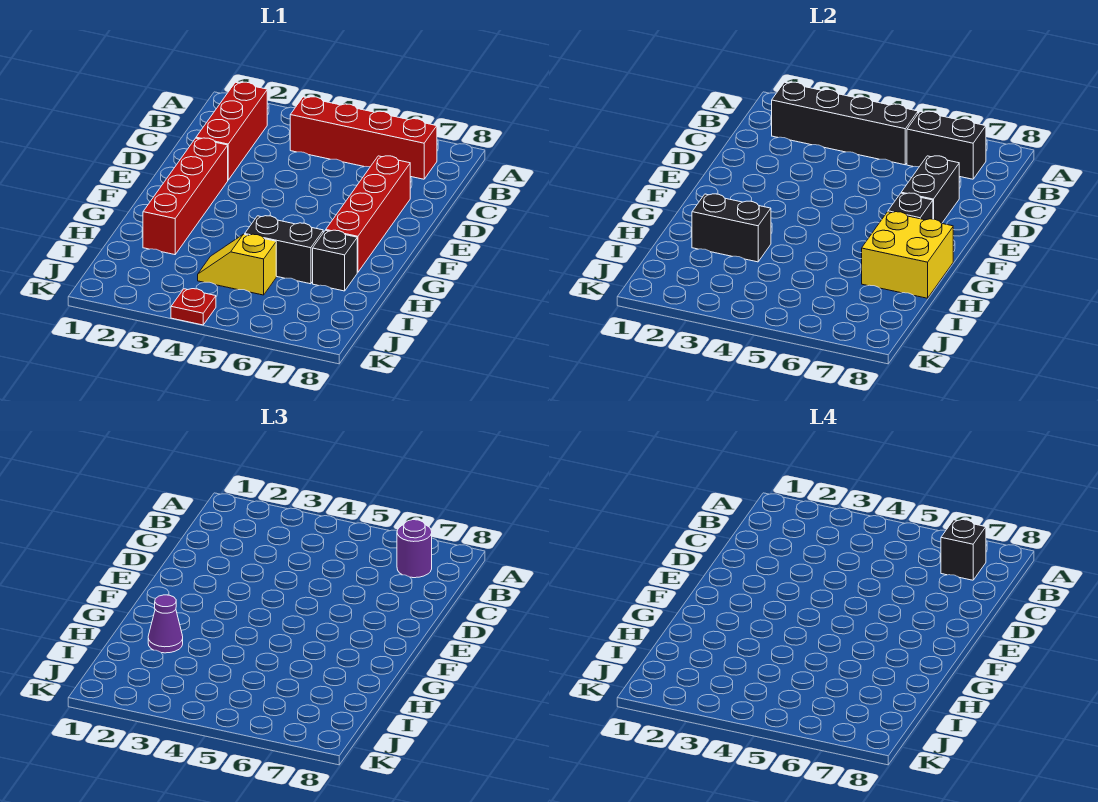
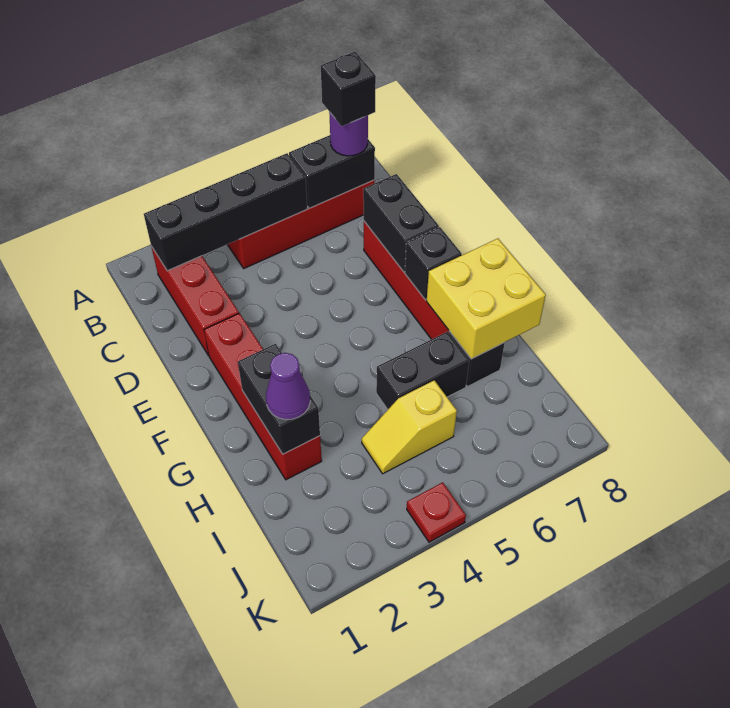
black brick H2:H3 level 2 -> black brick G2:H2 level 2

